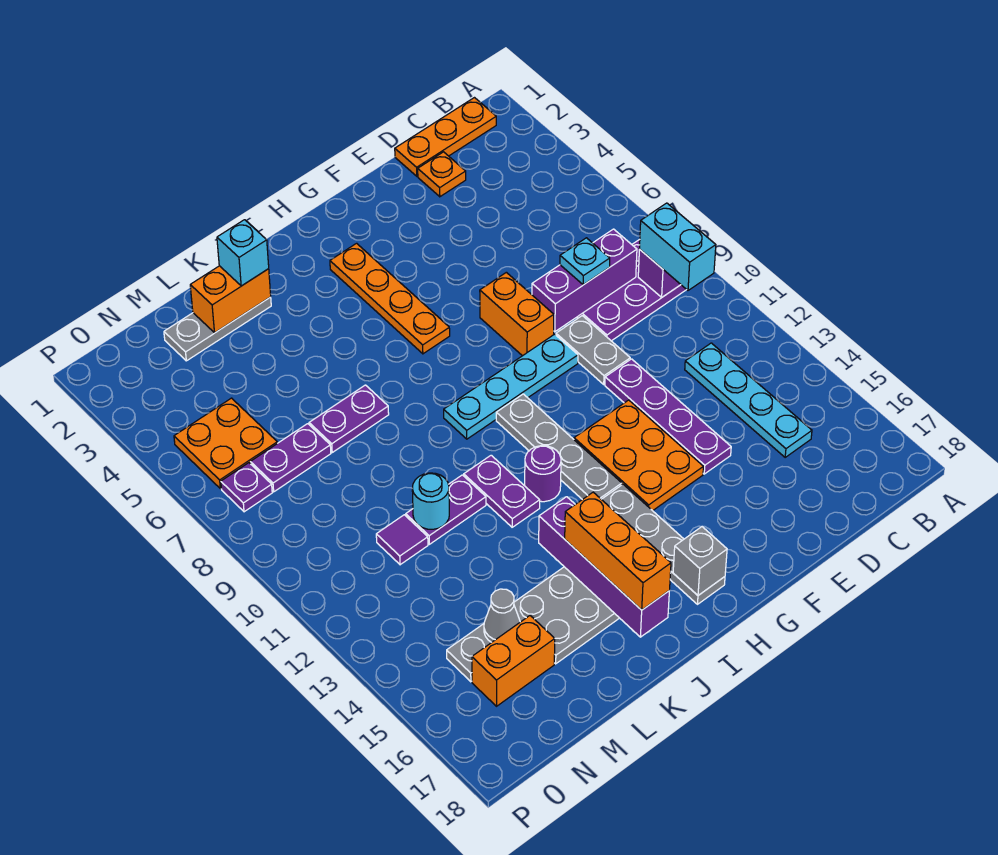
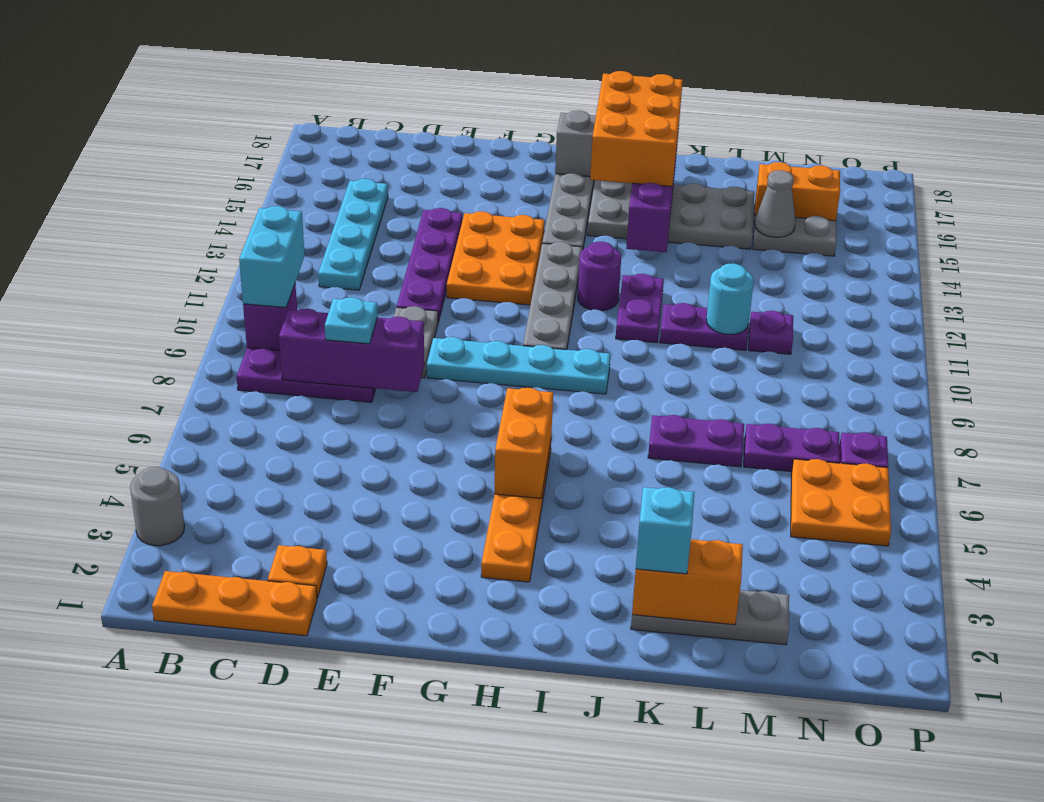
none -> grey round brick A3 level 1
orange brick F7:F8 level 1 -> orange brick H5:H6 level 2
orange brick J15:J17 level 3 -> orange brick I15:J17 level 3
purple tile M11 level 1 -> purple plate M11 level 1

